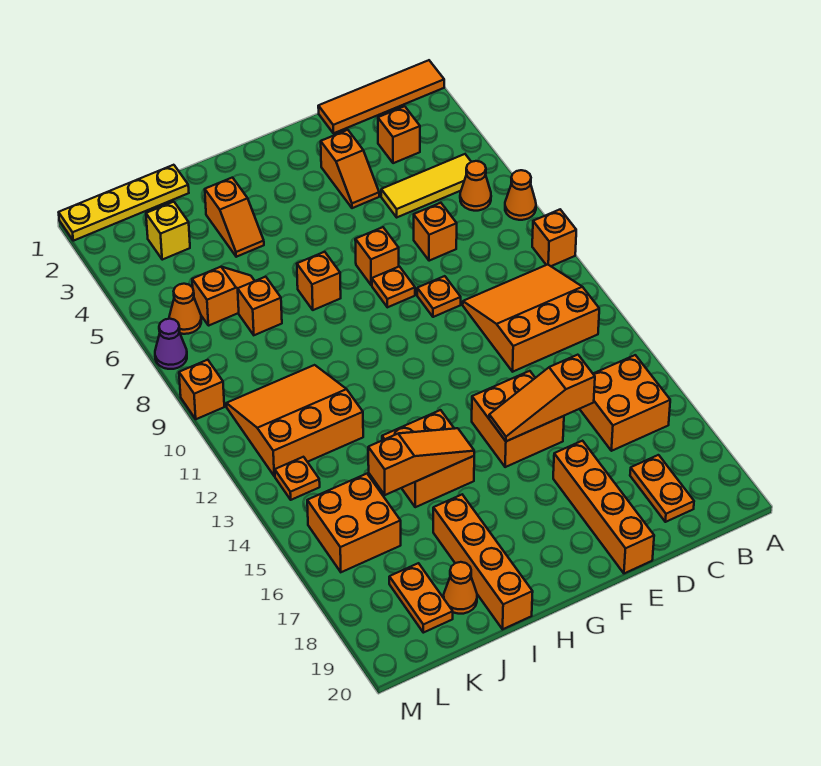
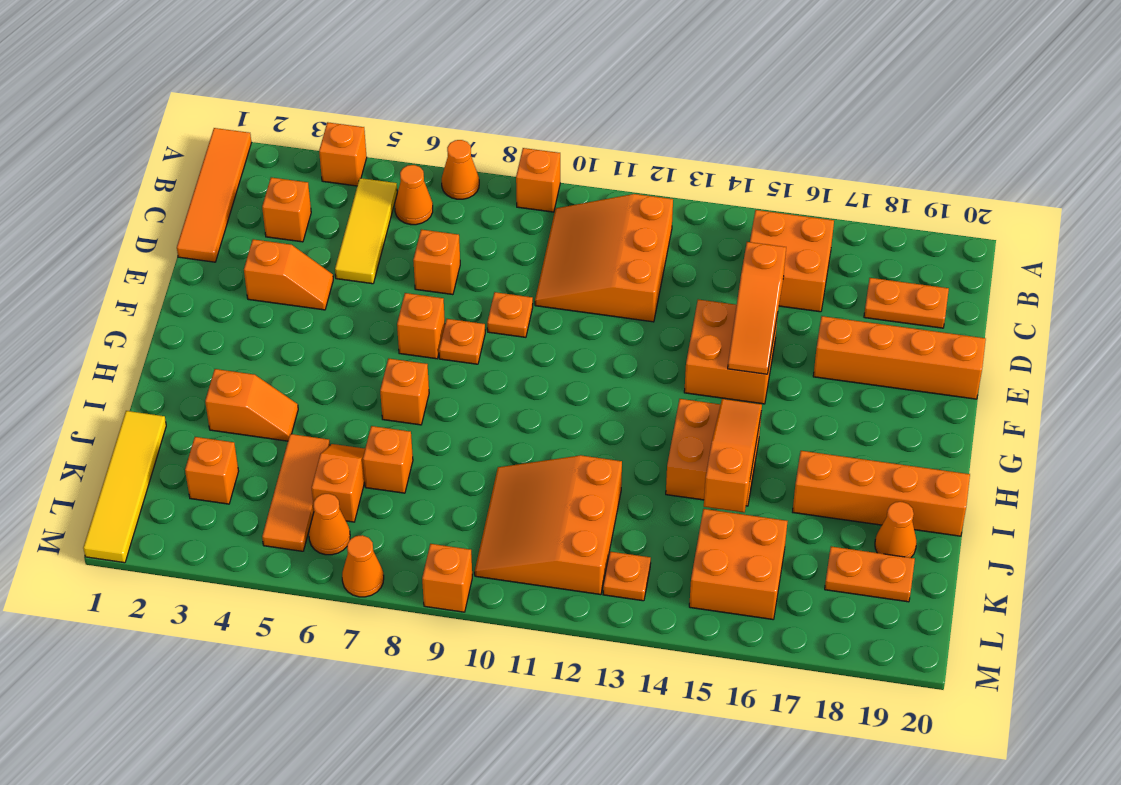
none -> orange brick A4 level 1
yellow plate J1:M1 level 1 -> yellow tile J1:M1 level 1
none -> orange tile J5:L5 level 1
yellow brick K3 level 1 -> orange brick K3 level 1
purple cone M7 level 1 -> orange cone M7 level 1

